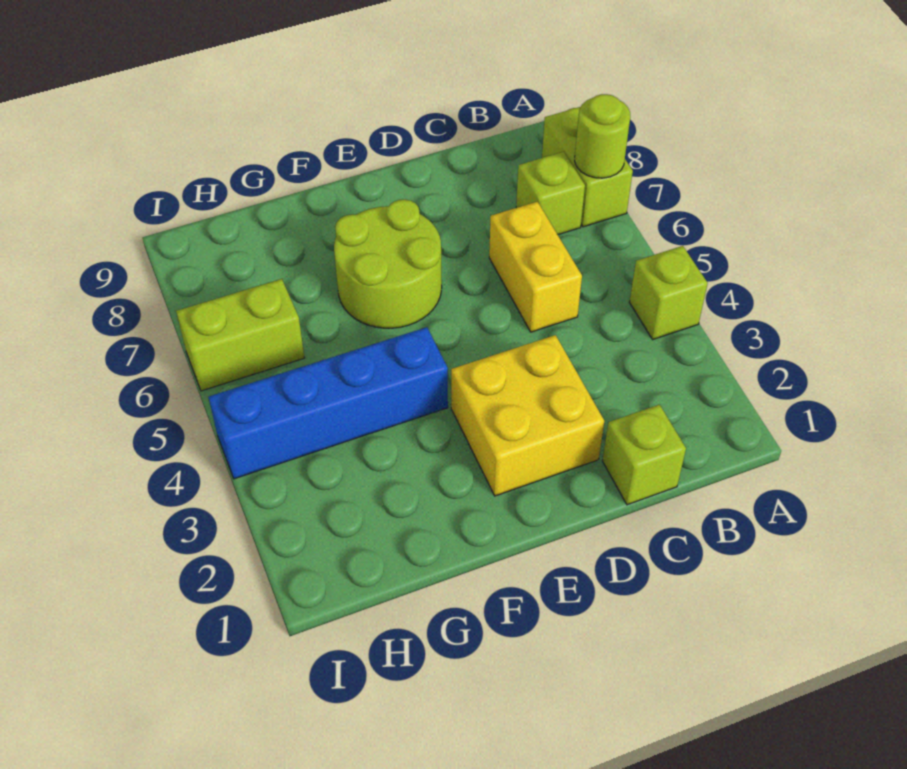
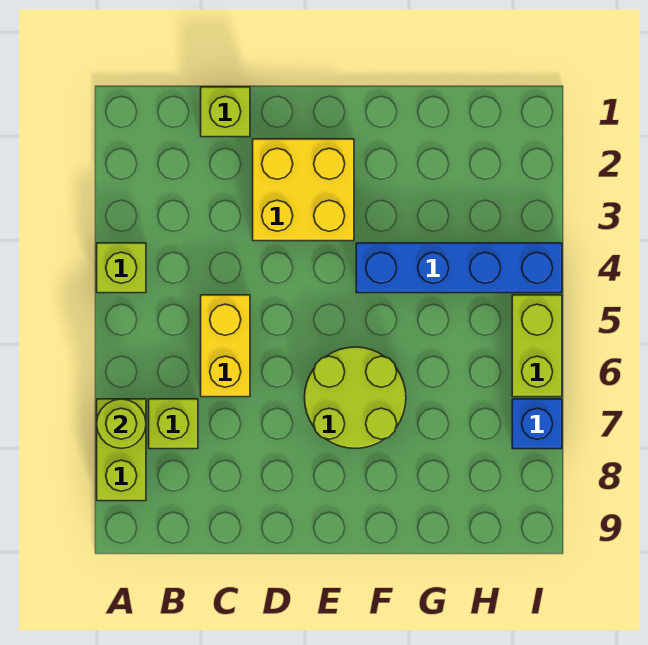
lime brick H6:I6 level 1 -> lime brick I5:I6 level 1
none -> blue brick I7 level 1

